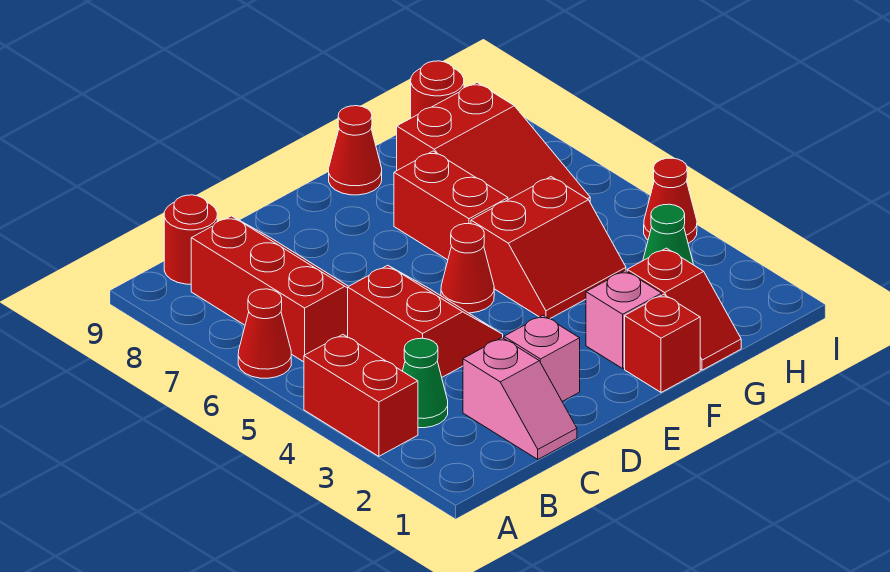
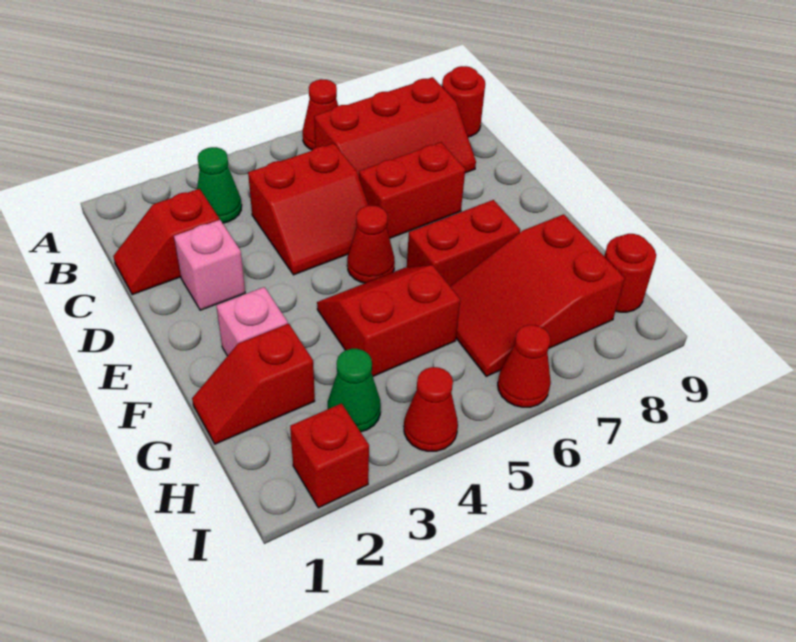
red brick A3:A4 level 1 -> red brick D6:D7 level 1
pink slope C1:C2 level 1 top 2 -> red slope C1:C2 level 1 top 2
red brick F1 level 1 -> red brick I2 level 1
red slope F4:G5 level 1 top 5 -> red slope F4:G5 level 1 top G
red cone F9 level 1 -> red cone I6 level 1

